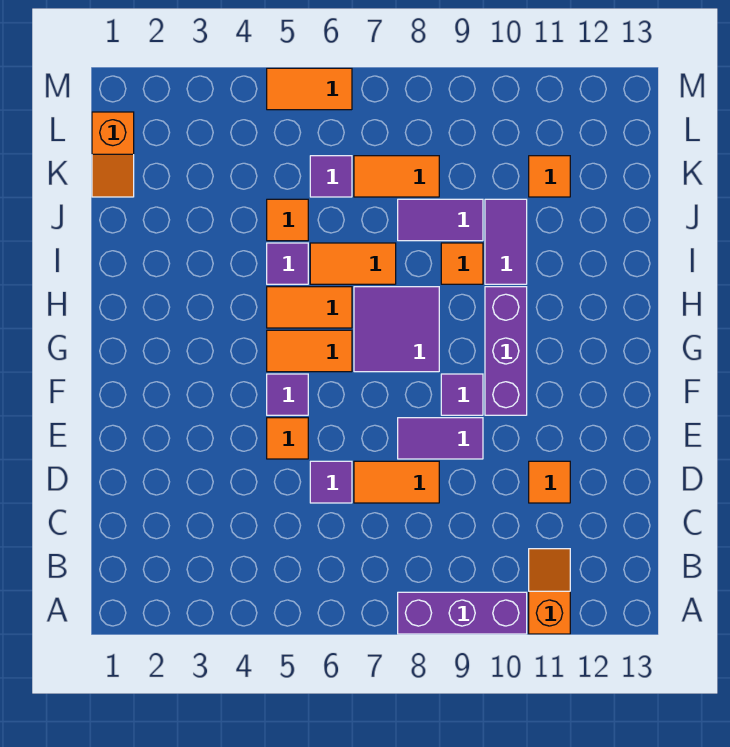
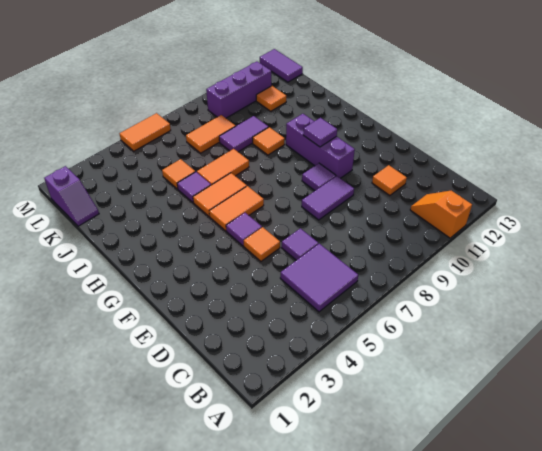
purple brick A8:A10 level 1 -> purple brick L9:L11 level 1
orange tile D7:D8 level 1 -> none
purple tile G7:H8 level 1 -> purple tile B5:C6 level 1
purple tile I10:J10 level 1 -> purple tile L13:M13 level 1
orange slope K1:L1 level 1 top L -> purple slope K1:L1 level 1 top L
purple tile K6 level 1 -> purple tile G10 level 2

